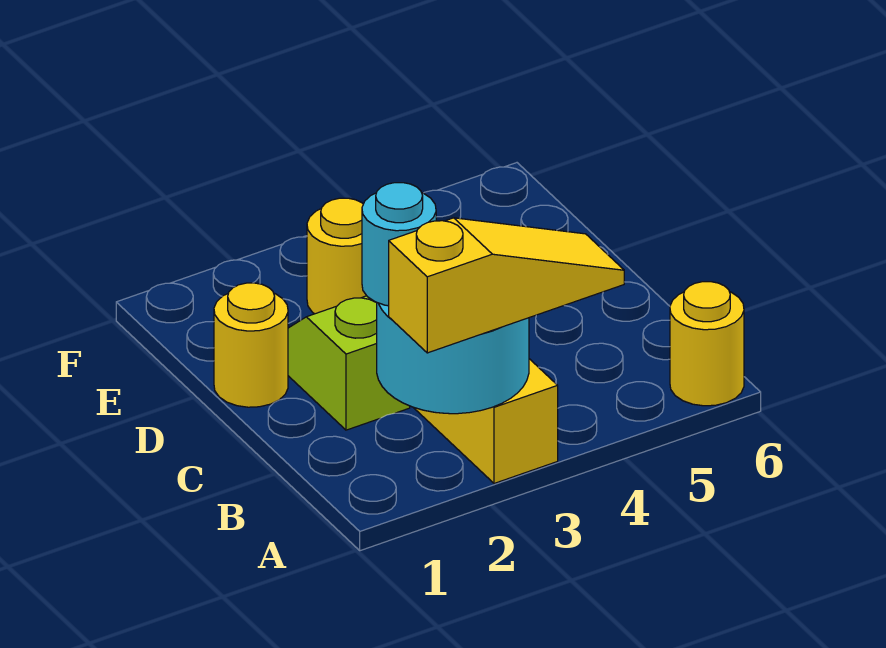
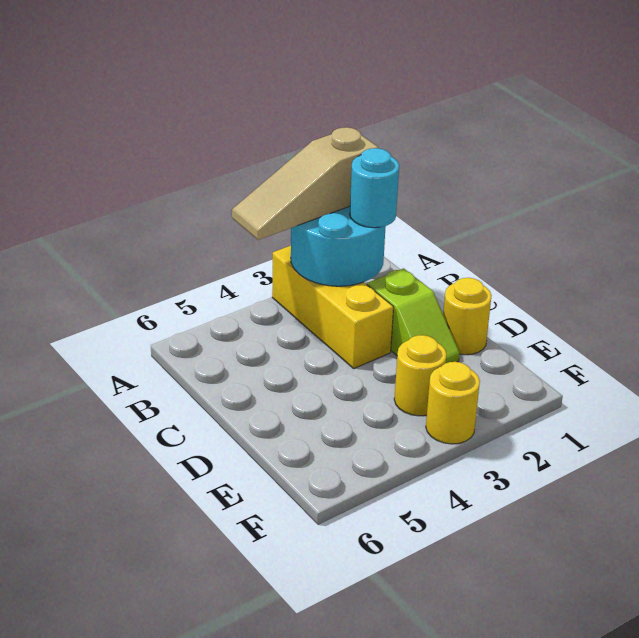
yellow slope A2:A4 level 3 top 2 -> tan slope A2:A4 level 3 top 2
yellow round brick A6 level 1 -> yellow round brick F3 level 1

